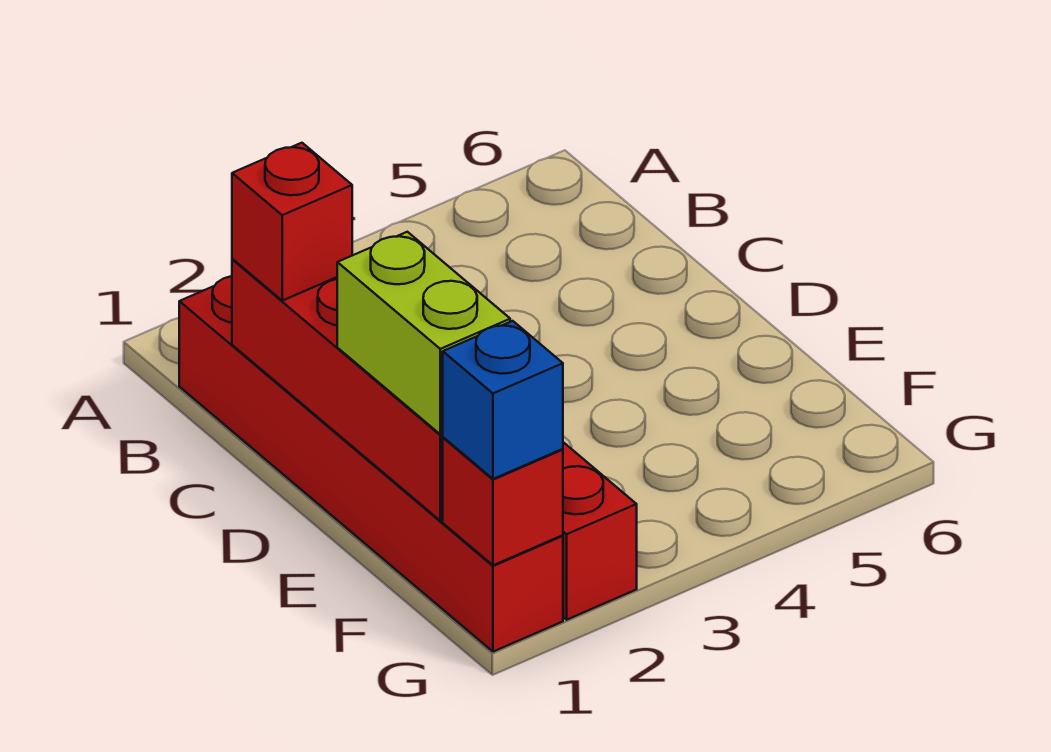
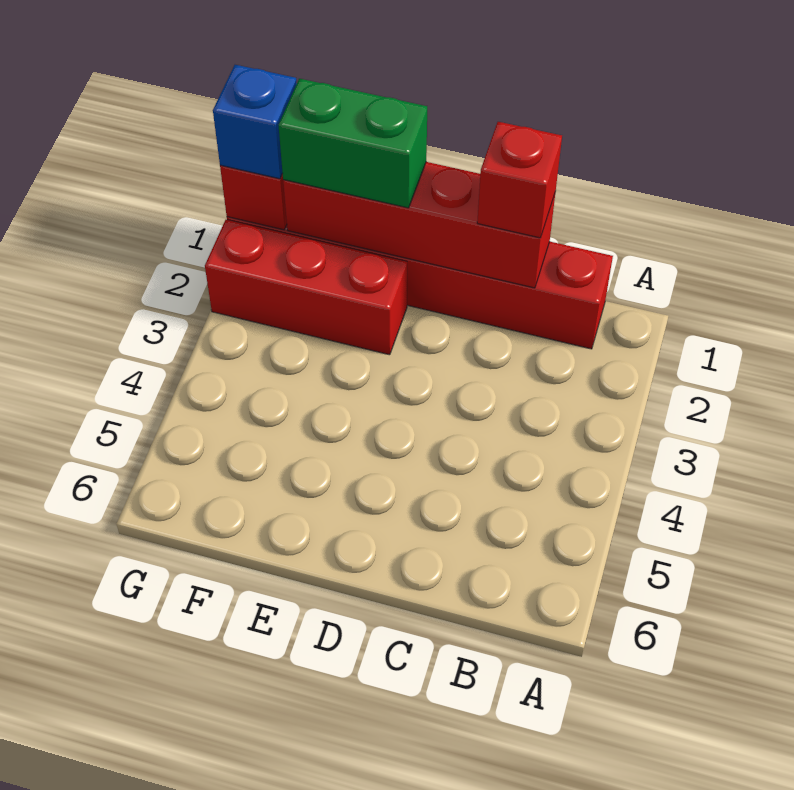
lime brick E1:F1 level 3 -> green brick E1:F1 level 3

